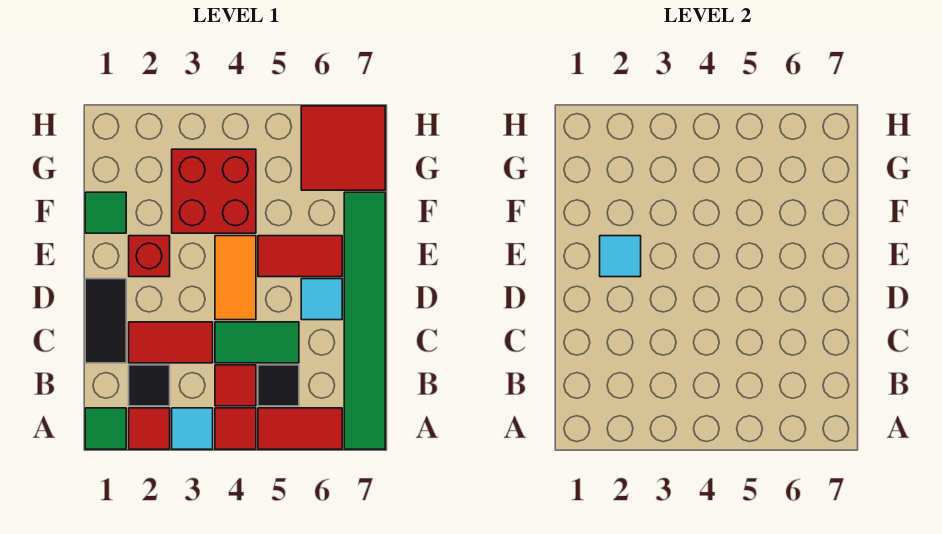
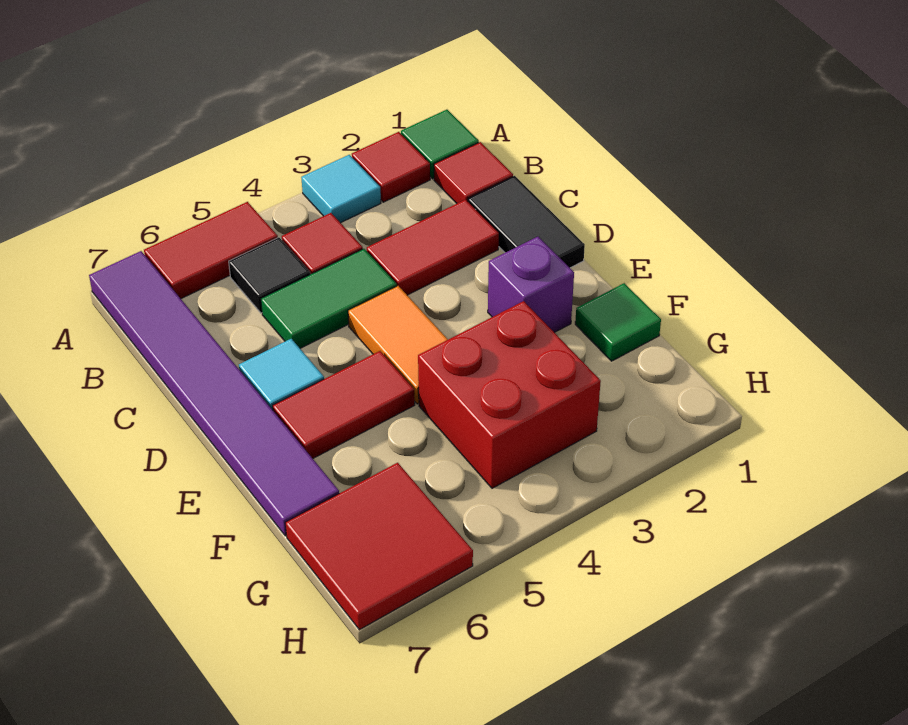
red tile A4 level 1 -> red tile B1 level 1
green tile A7:F7 level 1 -> purple tile A7:F7 level 1
black tile B2 level 1 -> none
red brick E2 level 1 -> purple brick E2 level 1
cyan tile E2 level 2 -> none

